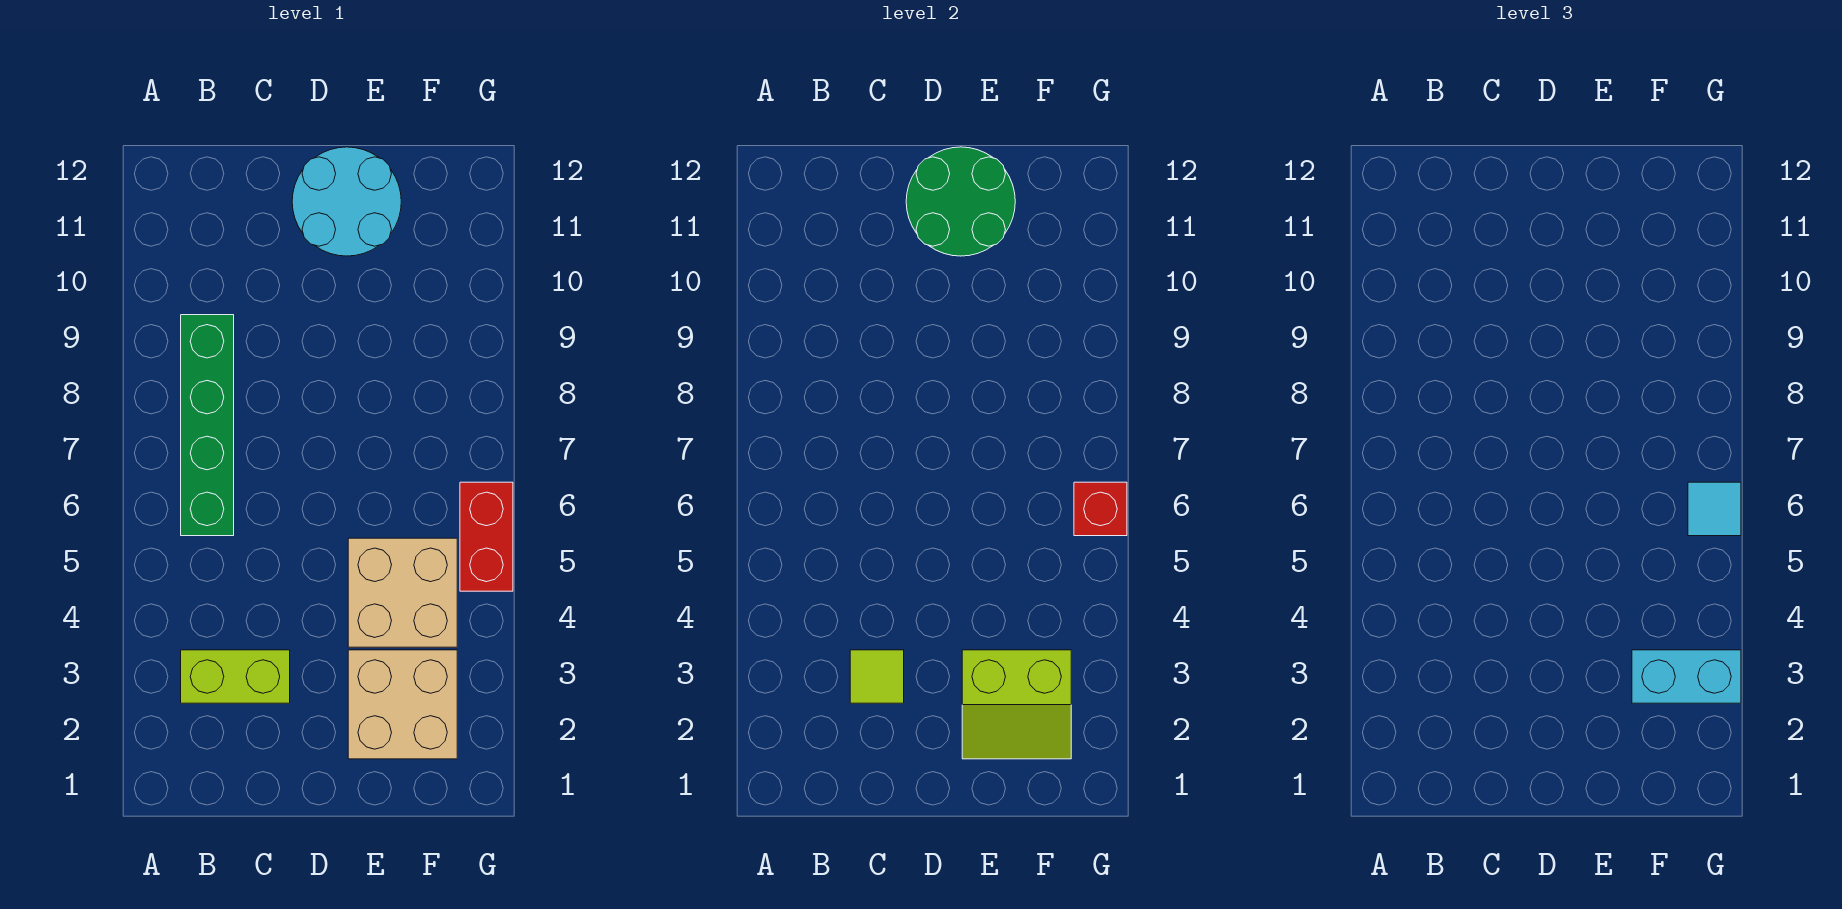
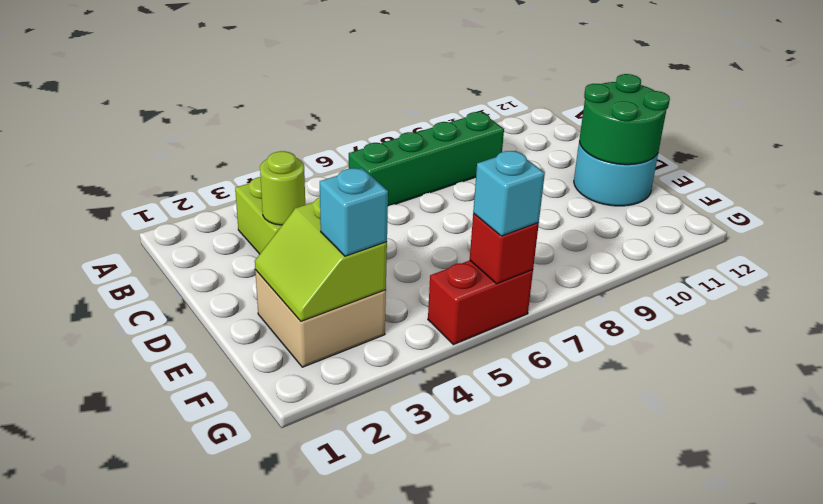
lime tile C3 level 2 -> lime round brick C3 level 2
tan brick E4:F5 level 1 -> none
cyan brick F3:G3 level 3 -> cyan brick F3 level 3
cyan tile G6 level 3 -> cyan brick G6 level 3

